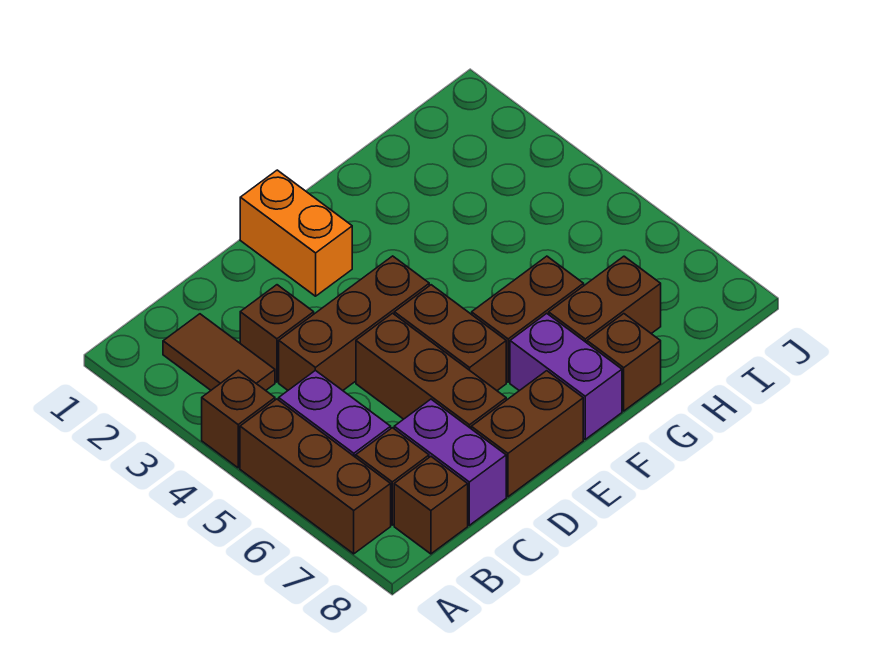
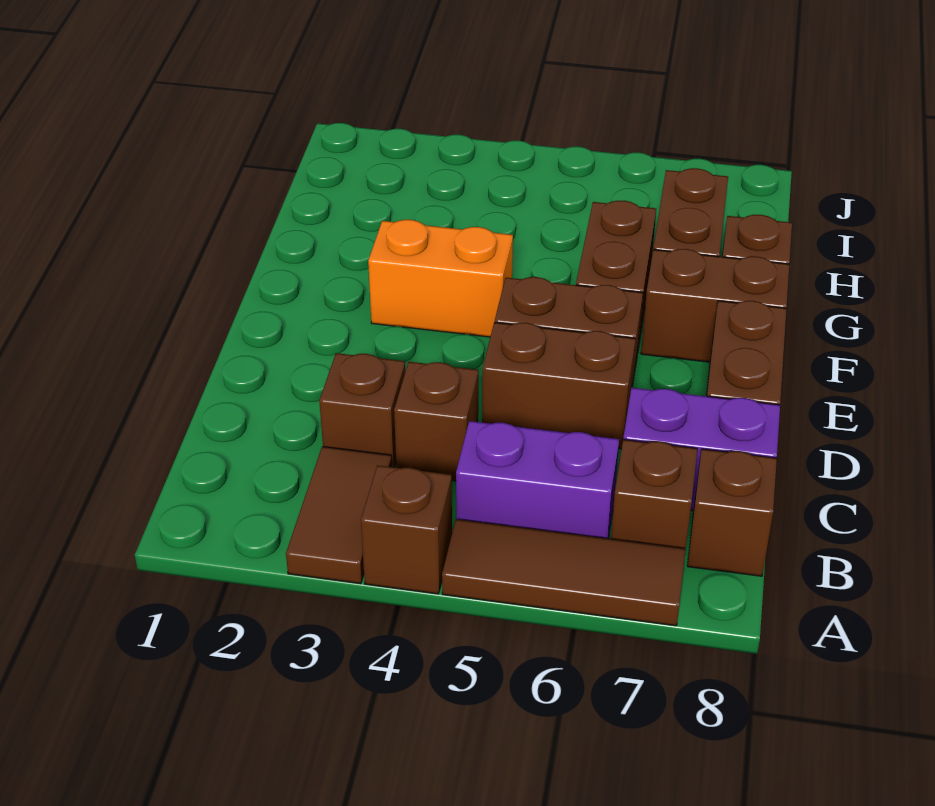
brown brick A5:A7 level 1 -> brown tile A5:A7 level 1
brown tile B2:B3 level 1 -> brown tile A3:B3 level 1
brown brick C4:E4 level 1 -> brown brick C4 level 1
brown brick D5:D7 level 1 -> brown brick D5:D6 level 1
orange brick E1:E2 level 1 -> orange brick F3:F4 level 1
purple brick F7:F8 level 1 -> brown brick F7:F8 level 1

